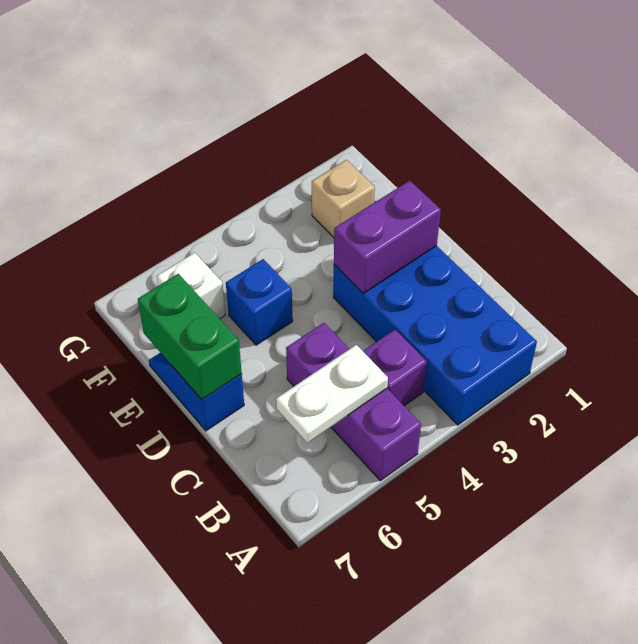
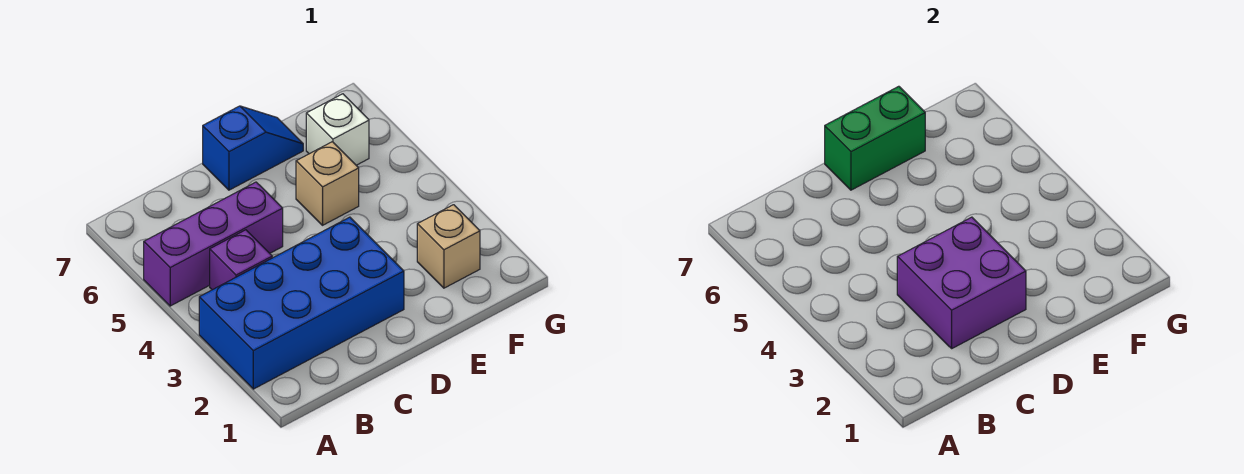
white plate B5:B6 level 2 -> none
purple brick D2:D3 level 2 -> purple brick C2:D3 level 2
blue brick E5 level 1 -> tan brick E5 level 1

